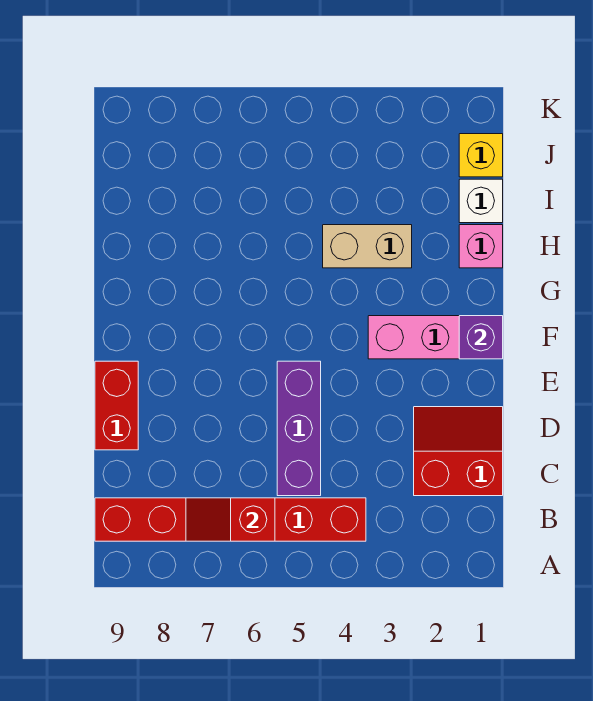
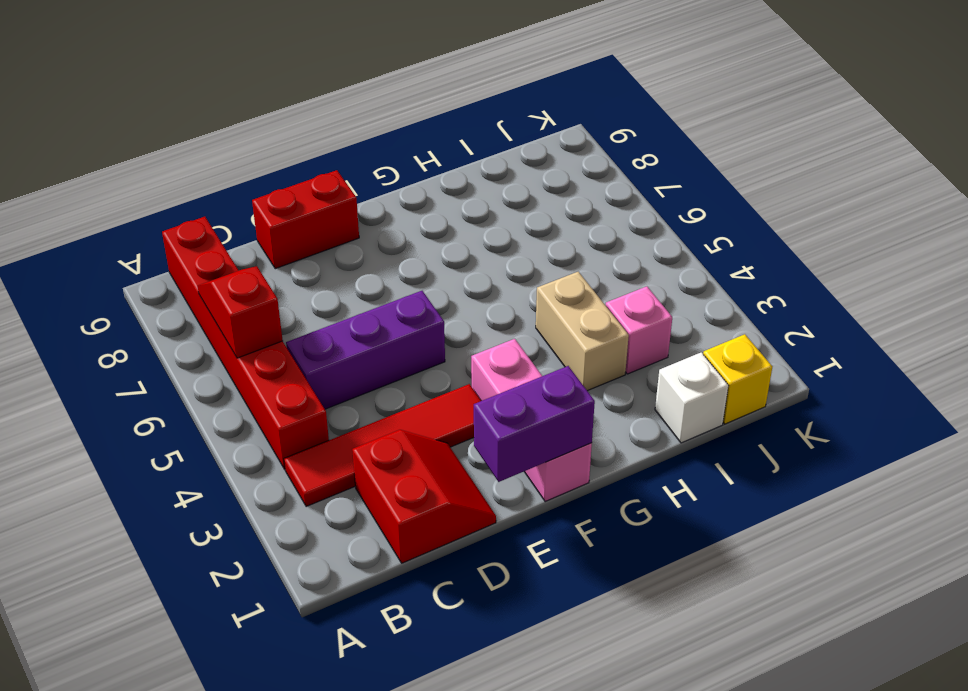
none -> red tile B3:E3 level 1
purple brick F1 level 2 -> purple brick E1:F1 level 2
pink brick H1 level 1 -> pink brick I3 level 1

